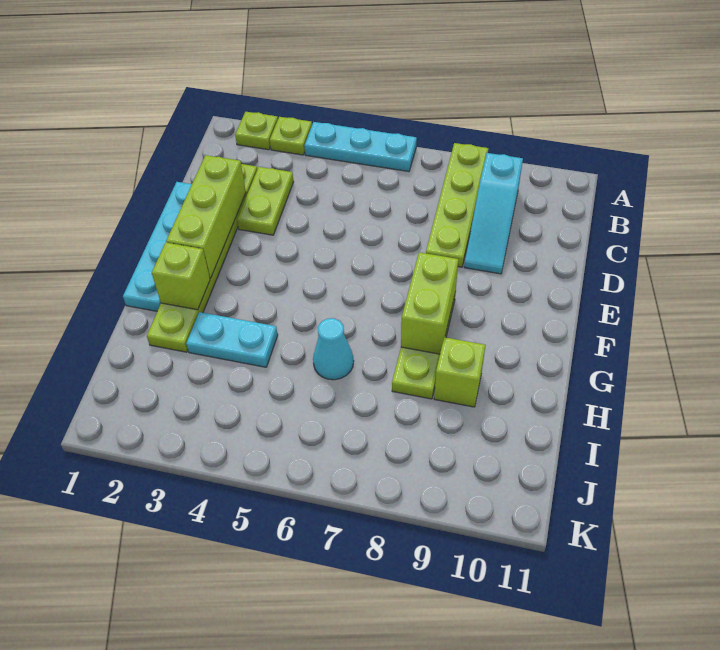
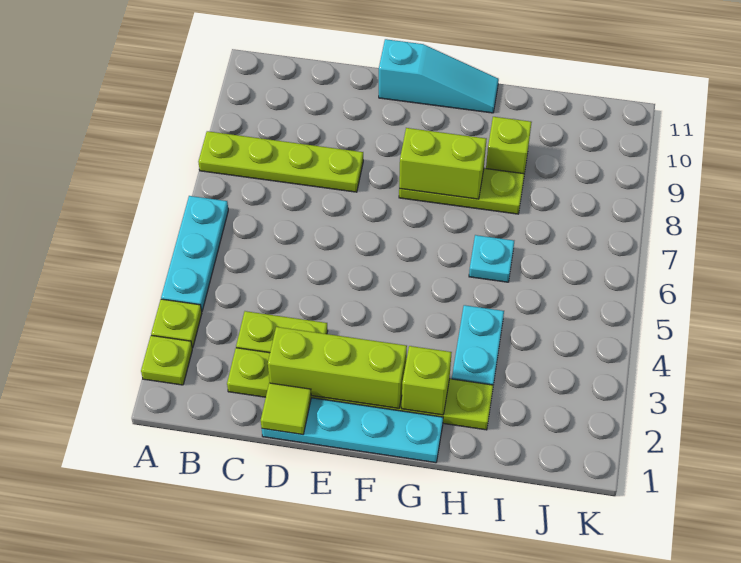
cyan slope B9:D9 level 1 top B -> cyan slope E11:G11 level 1 top E
none -> lime tile D1 level 2
cyan cone H6 level 1 -> cyan plate H6 level 1

